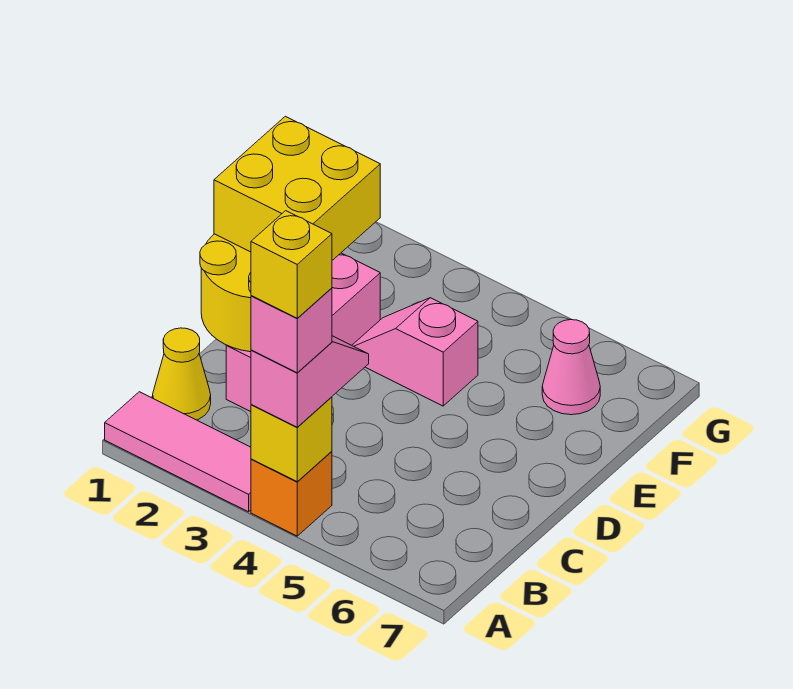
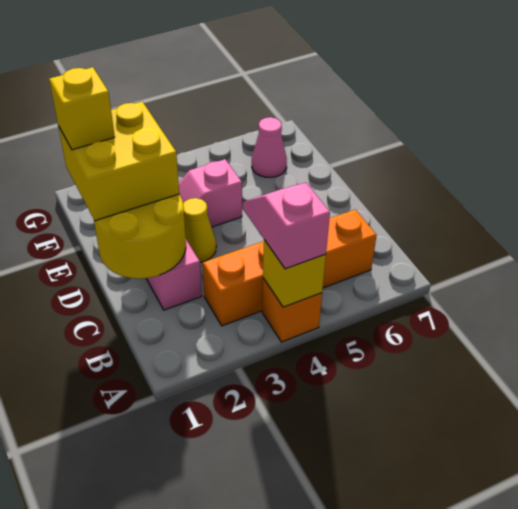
pink tile A1:A3 level 1 -> none
pink brick A4 level 4 -> none
yellow brick A4 level 5 -> yellow brick E1 level 4
yellow cone B1 level 1 -> yellow cone D3 level 1
none -> orange brick B3:B6 level 1

